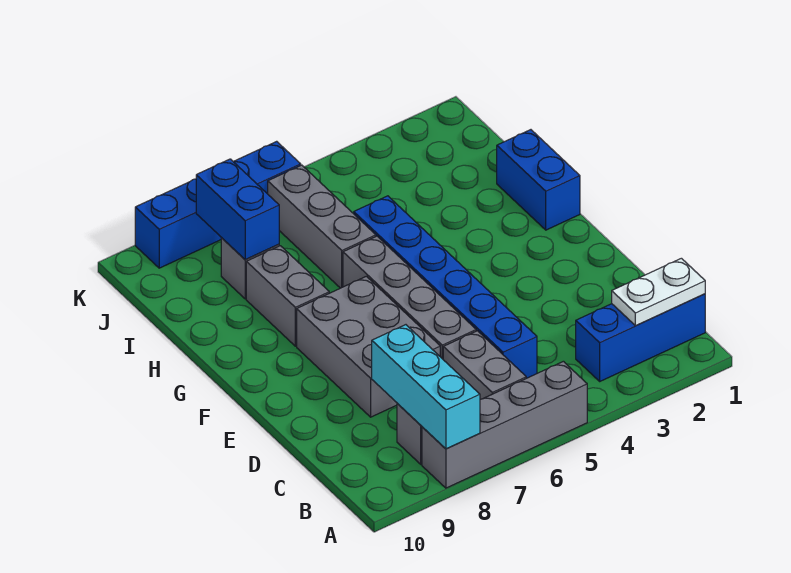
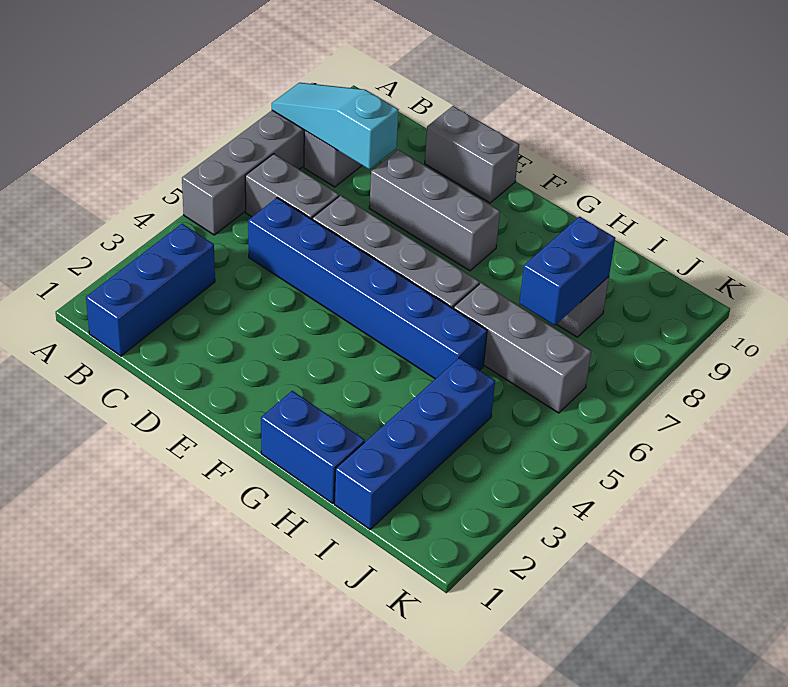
cyan brick A8:C8 level 2 -> cyan slope A8:C8 level 2 top C
white plate B1:B2 level 2 -> none
grey brick D7:F8 level 1 -> grey brick D8:F8 level 1
grey brick G8:H8 level 1 -> grey brick D10:E10 level 1
blue brick I8:J8 level 2 -> blue brick I7:I8 level 2
blue brick K6:K9 level 1 -> blue brick I1:I4 level 1

